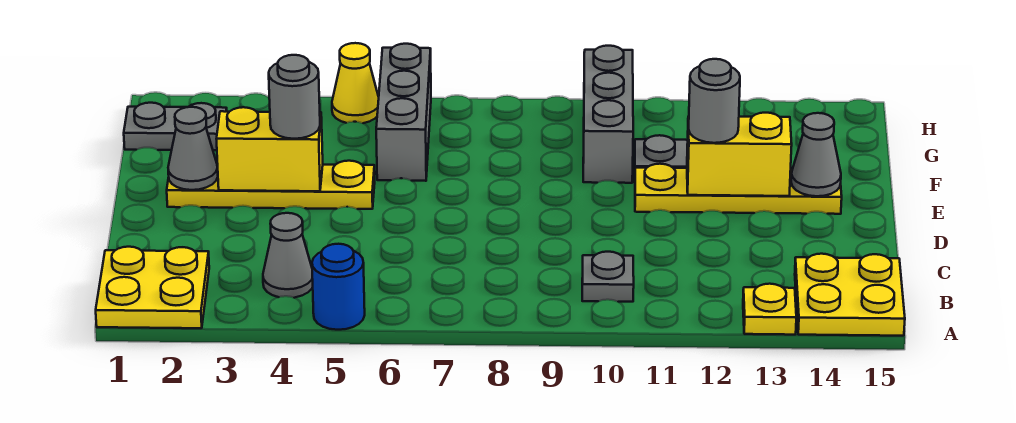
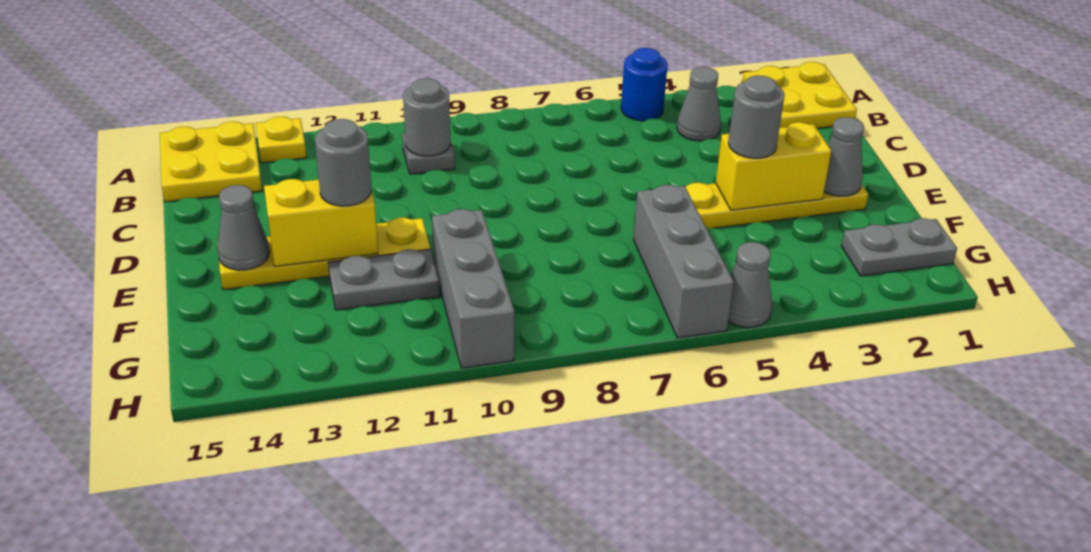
none -> grey round brick B10 level 2
yellow cone H5 level 1 -> grey cone H5 level 1

